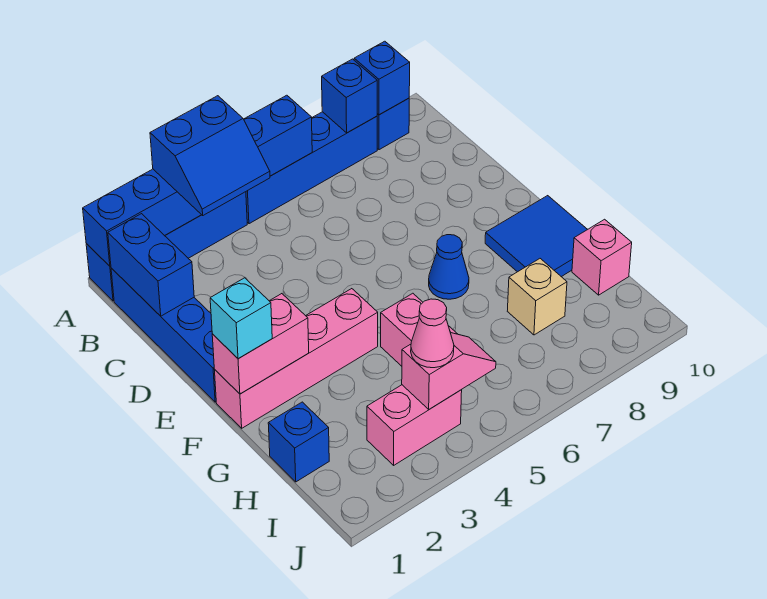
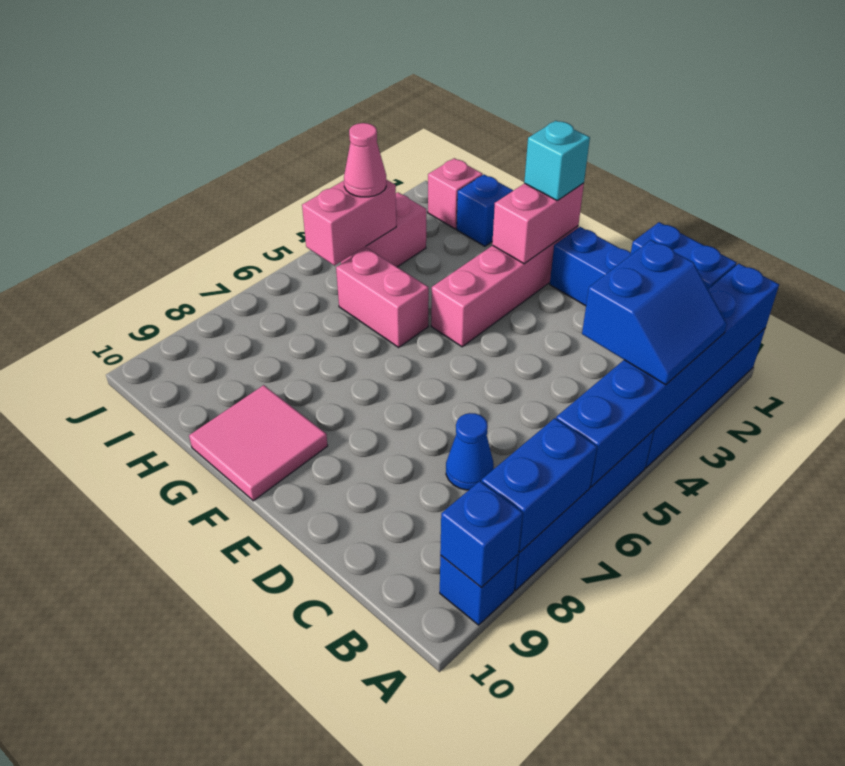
blue slope A3:B4 level 3 top A -> blue slope A3:B4 level 3 top B
blue brick A8 level 2 -> blue brick A7:A8 level 2
blue cone F7 level 1 -> blue cone C7 level 1
blue tile F9:G10 level 1 -> pink tile F9:G10 level 1
tan brick H8 level 1 -> none
pink brick H10 level 1 -> pink brick I1 level 1
pink slope I4:I5 level 2 top 4 -> pink brick I4:I5 level 2

